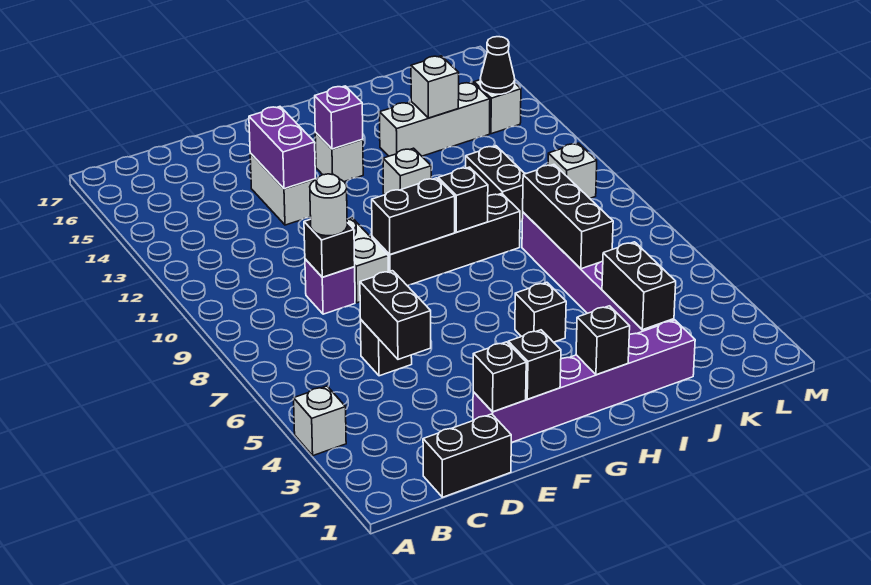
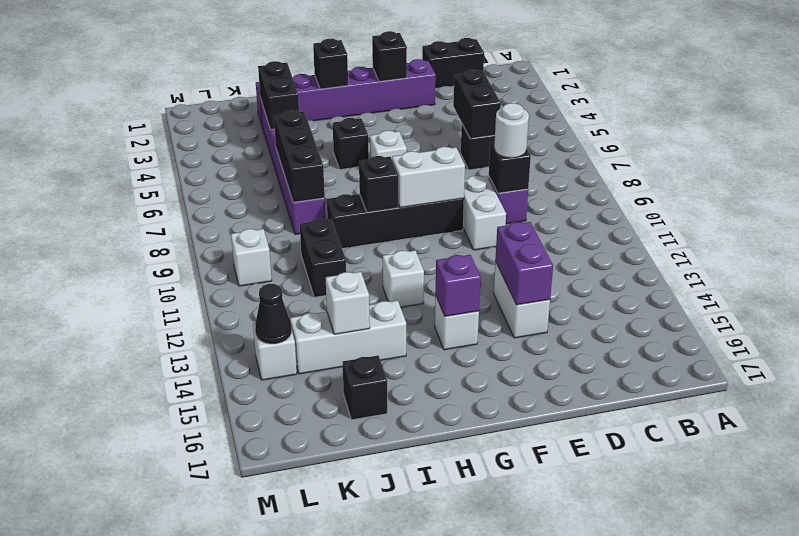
white brick A4 level 1 -> white brick G6 level 1
black brick E2 level 2 -> black brick J16 level 1
black brick F9:G9 level 2 -> white brick F9:G9 level 2

